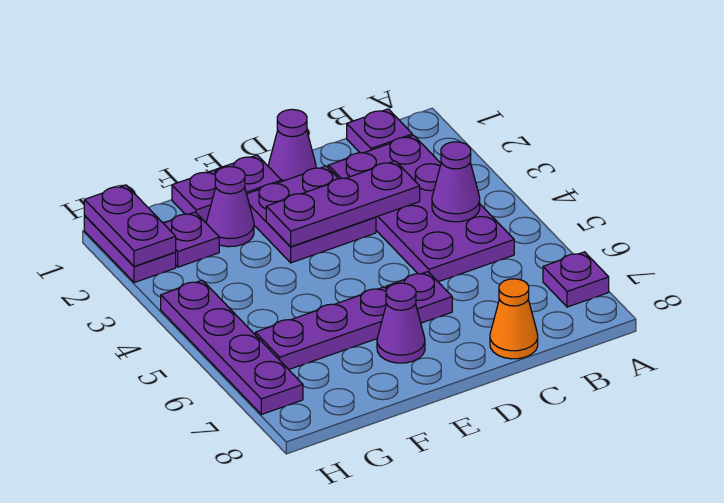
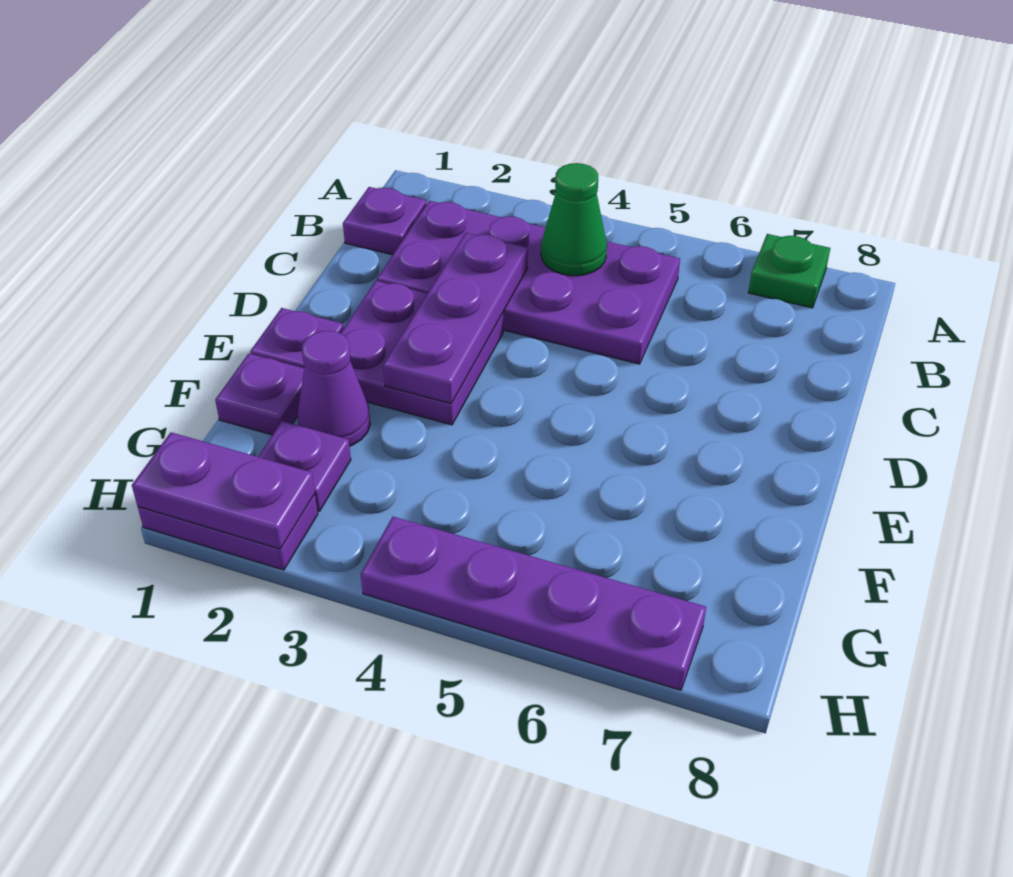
purple plate A7 level 1 -> green plate A7 level 1
purple cone B4 level 2 -> green cone B4 level 2
orange cone C8 level 1 -> none
purple cone D1 level 1 -> none
purple plate D6 level 1 -> none
purple plate E6:G6 level 1 -> none
purple cone E7 level 1 -> none

